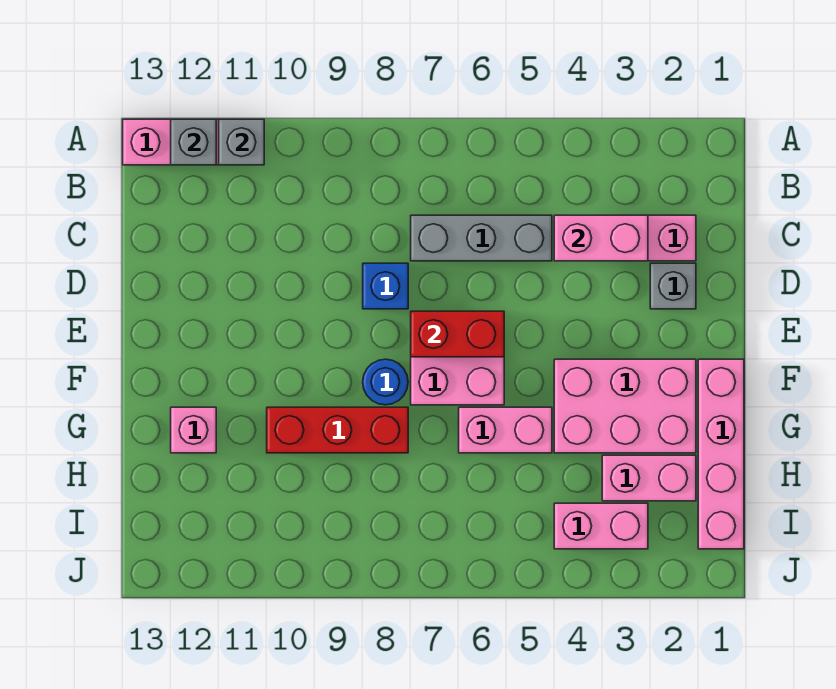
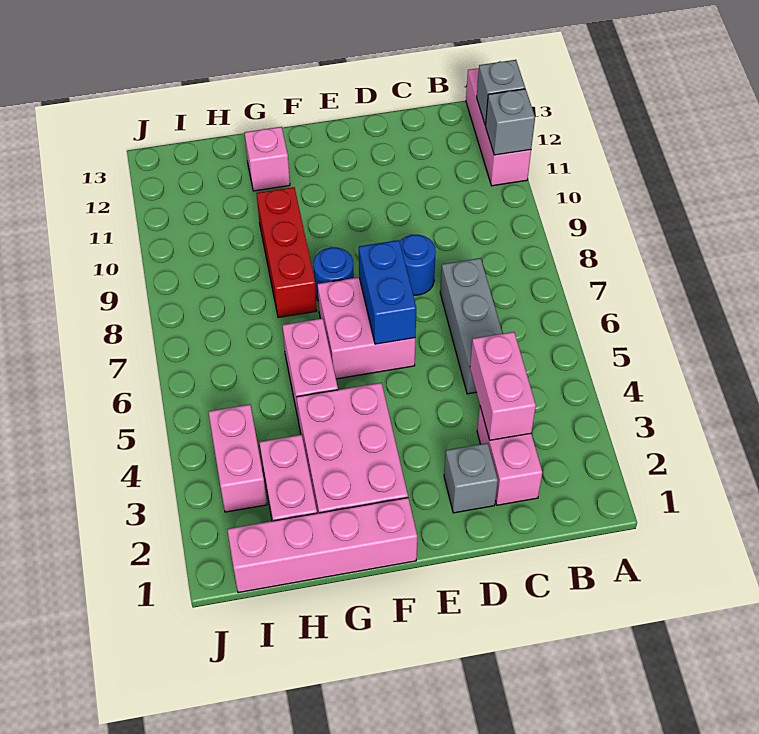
blue brick D8 level 1 -> blue round brick D8 level 1
red brick E6:E7 level 2 -> blue brick E6:E7 level 2

